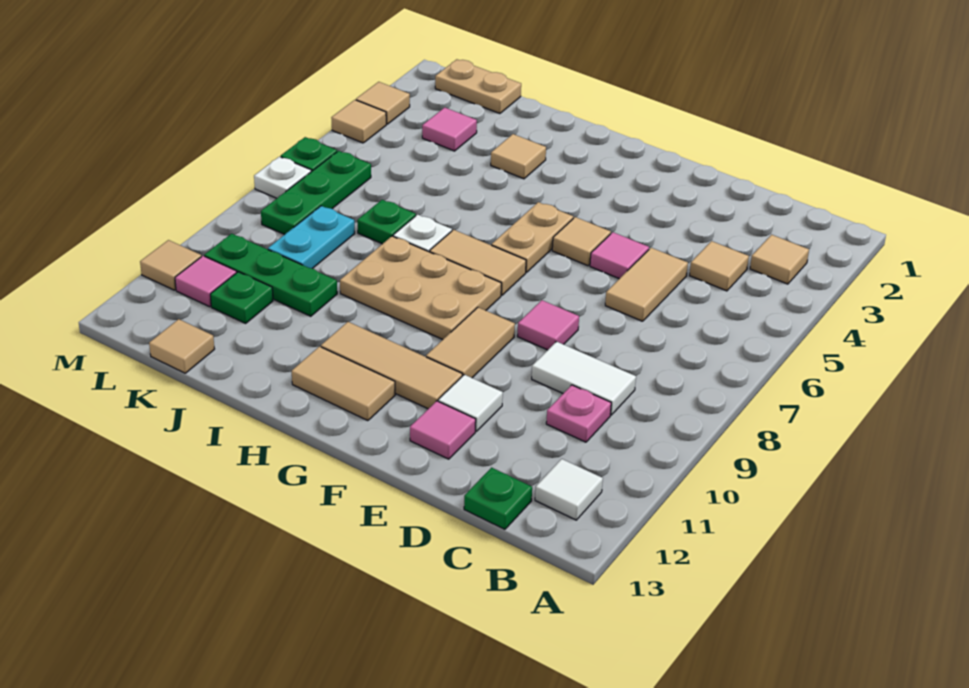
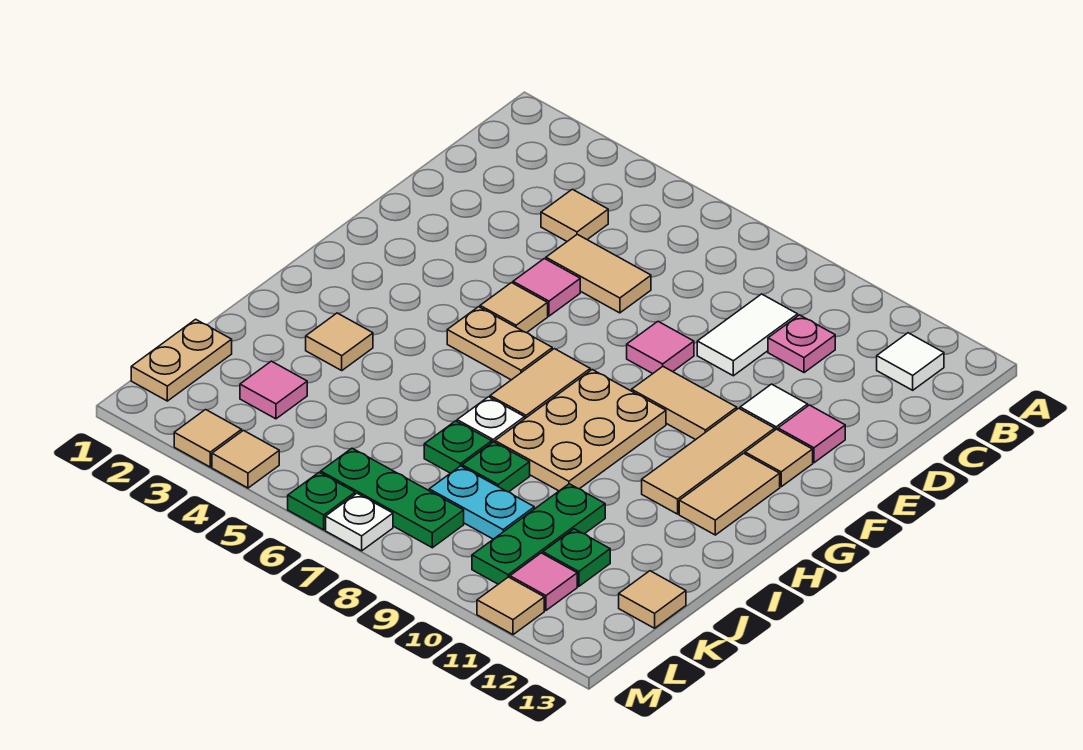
tan tile B3 level 1 -> tan tile F12 level 1
green plate C13 level 1 -> green plate J8 level 1

